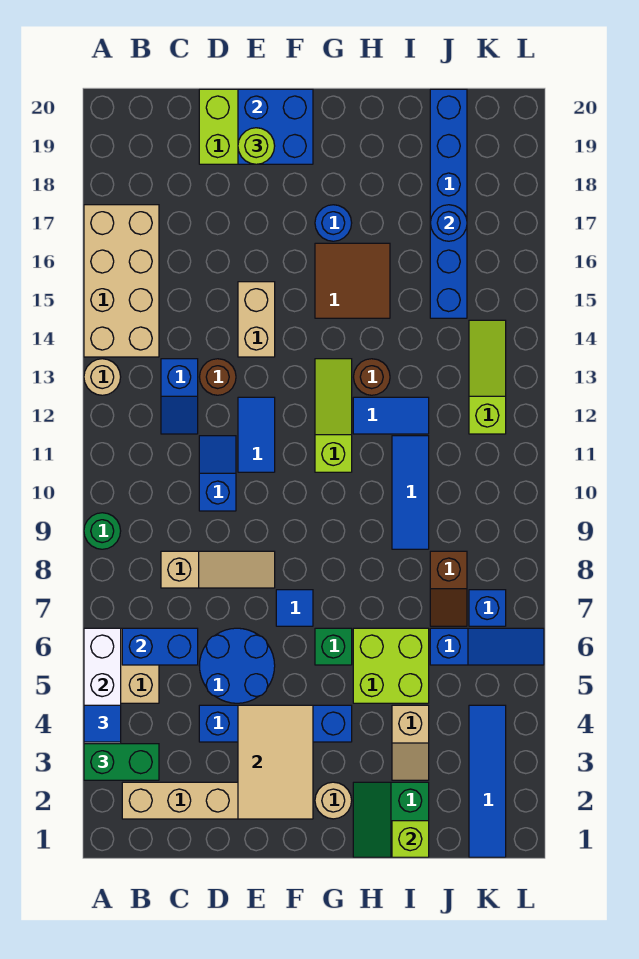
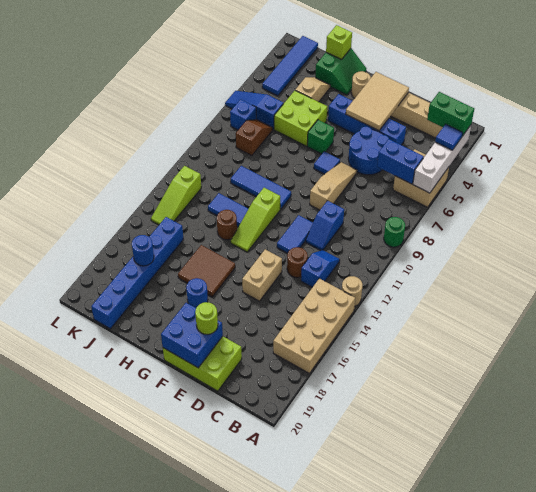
tan slope C8:E8 level 1 top C -> tan slope E7:E9 level 1 top 9
blue tile I9:I11 level 1 -> blue tile G10:I10 level 1

